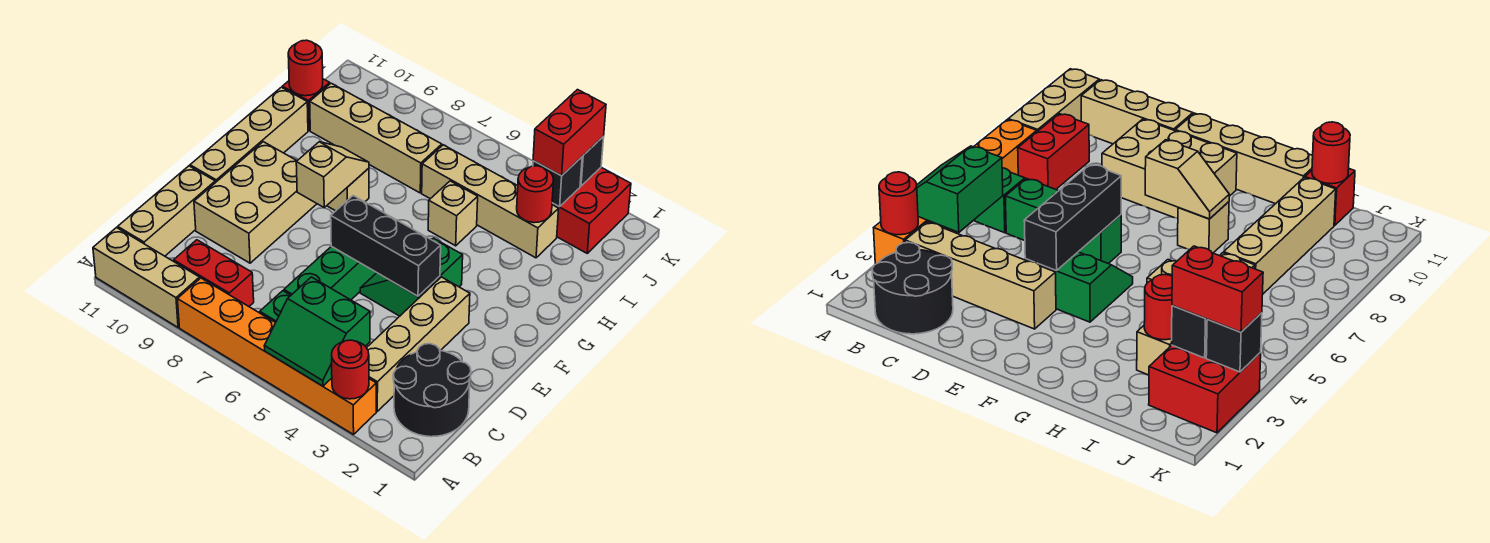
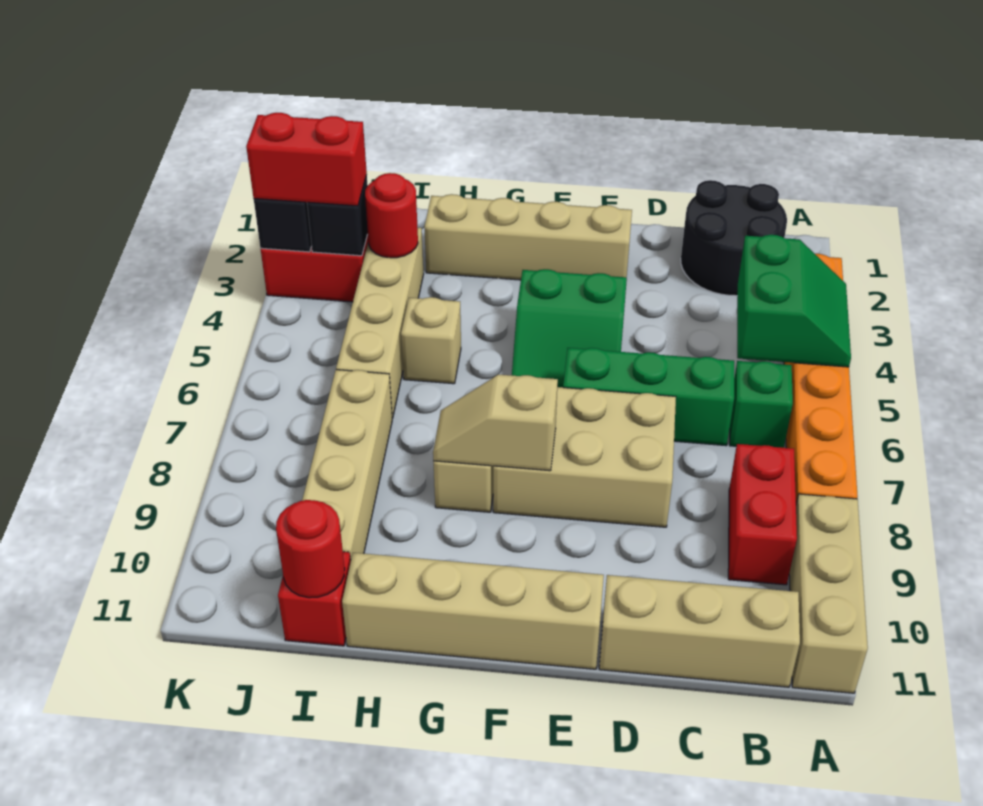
red round brick A3 level 2 -> none
tan brick B3:E3 level 1 -> tan brick E2:H2 level 1
tan brick D9:F10 level 1 -> tan brick D7:F8 level 1
black brick E4:E6 level 2 -> none

